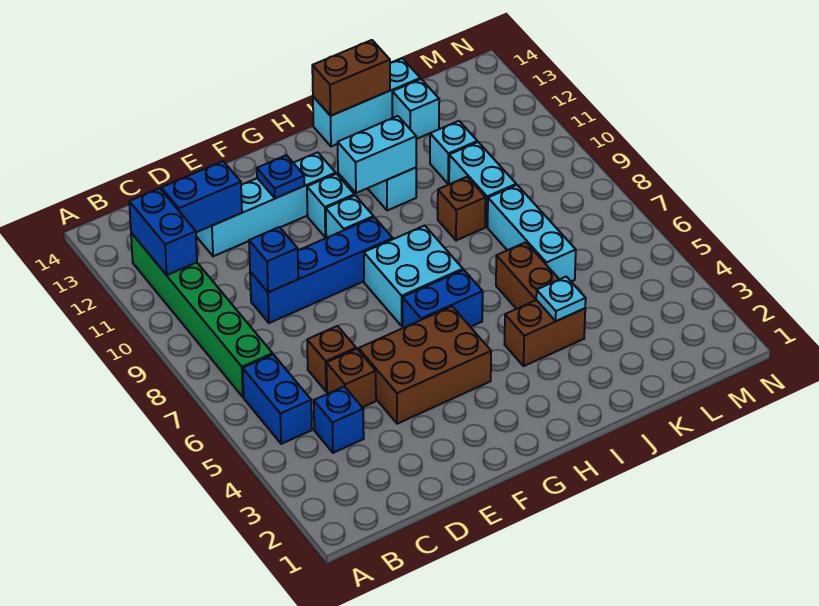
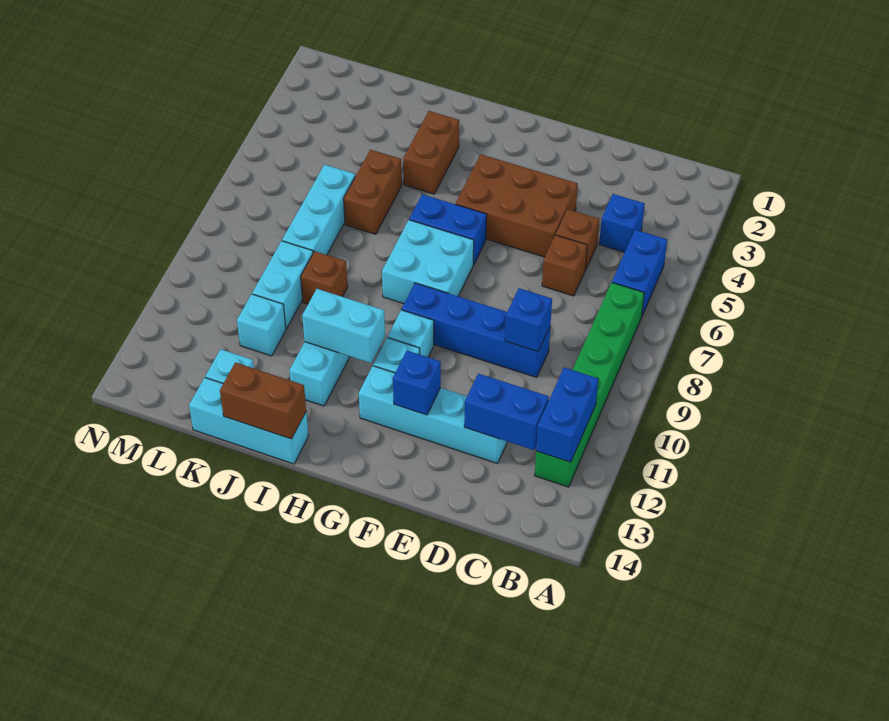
blue plate F12 level 2 -> blue brick F12 level 2
brown brick I4:J4 level 1 -> brown brick I3:I4 level 1
cyan plate J4 level 2 -> none

